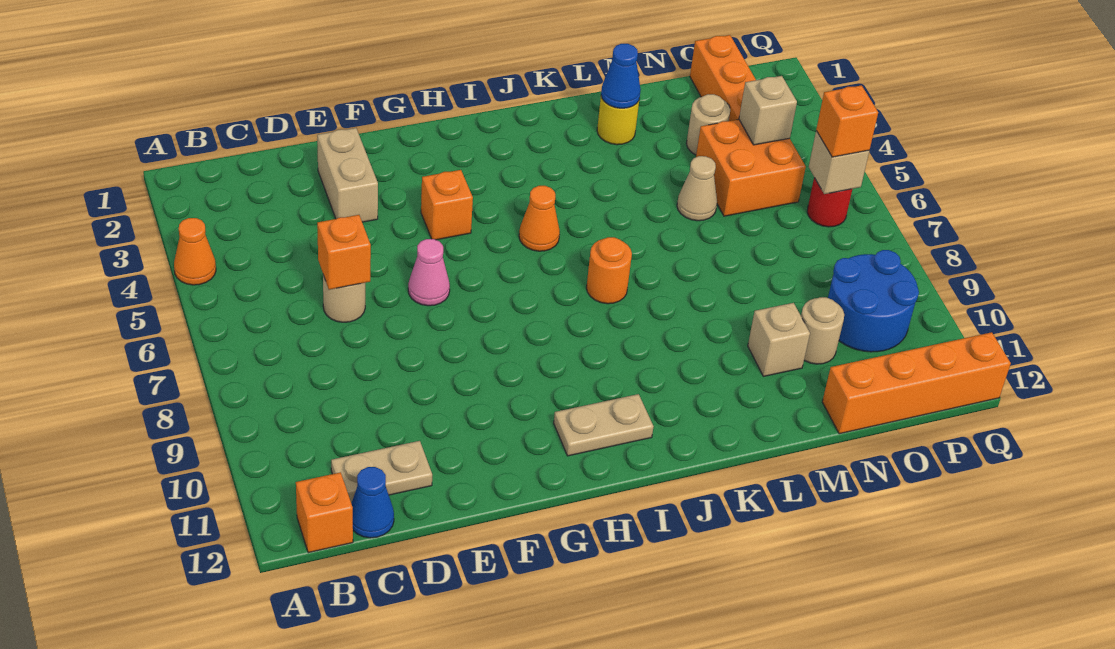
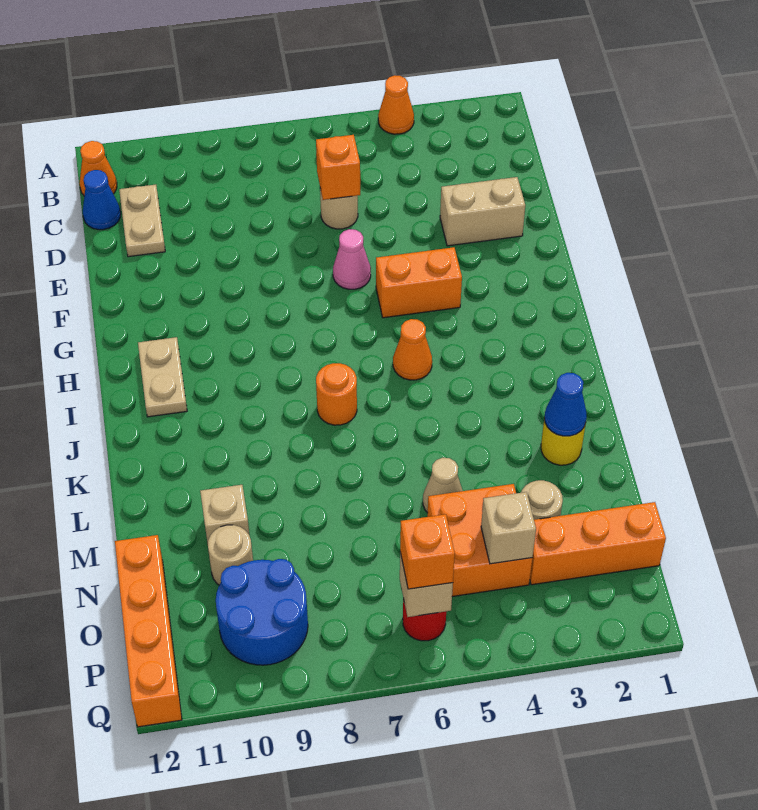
orange brick B12 level 1 -> orange cone B12 level 1
orange brick G4 level 1 -> orange brick G4:G5 level 1

